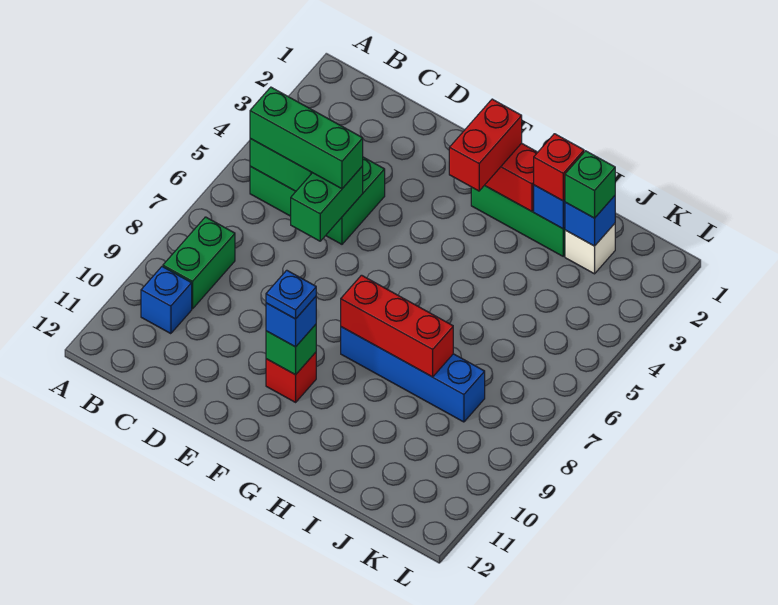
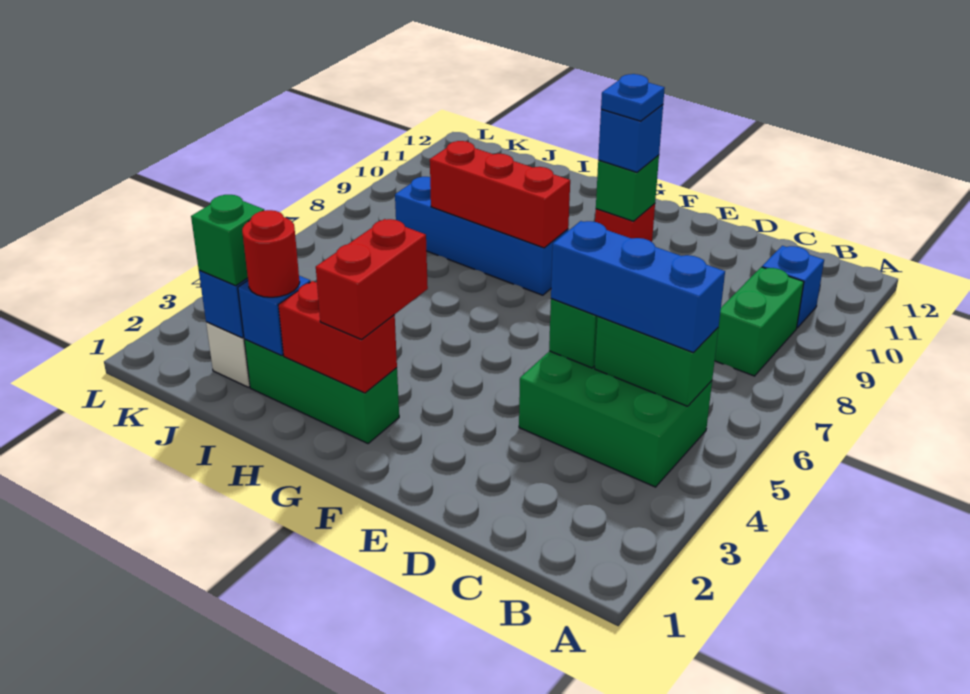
green brick B5:D5 level 3 -> blue brick B5:D5 level 3
red brick I2 level 3 -> red round brick I2 level 3

